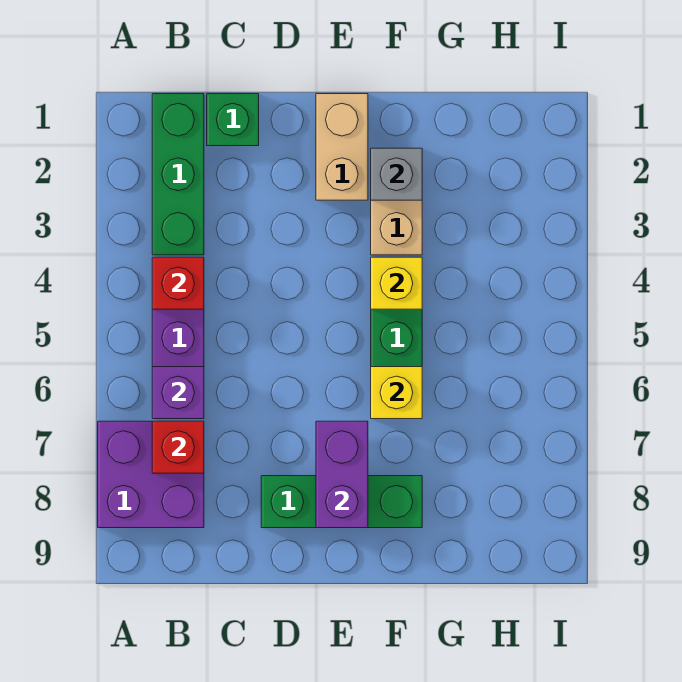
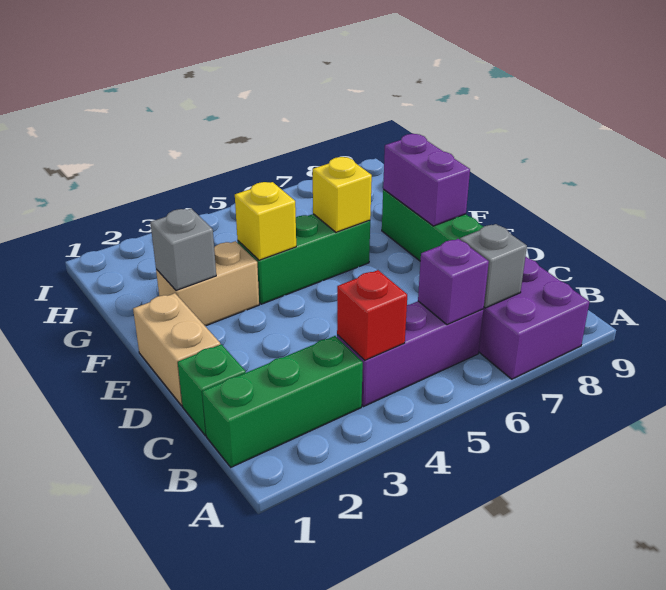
red brick B7 level 2 -> grey brick B7 level 2
tan brick E1:E2 level 1 -> tan brick D1:E1 level 1
purple brick E7:E8 level 2 -> purple brick E8:F8 level 2

